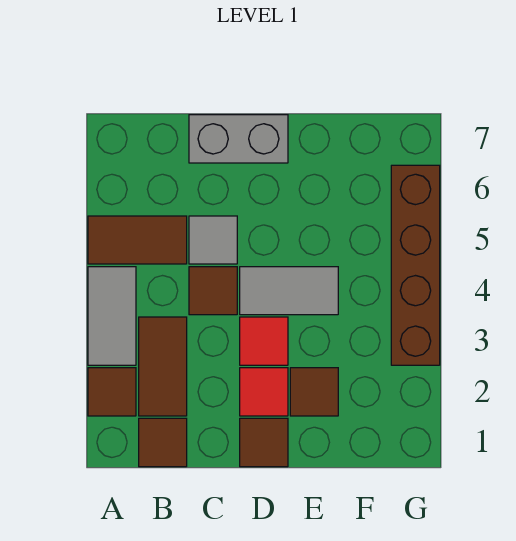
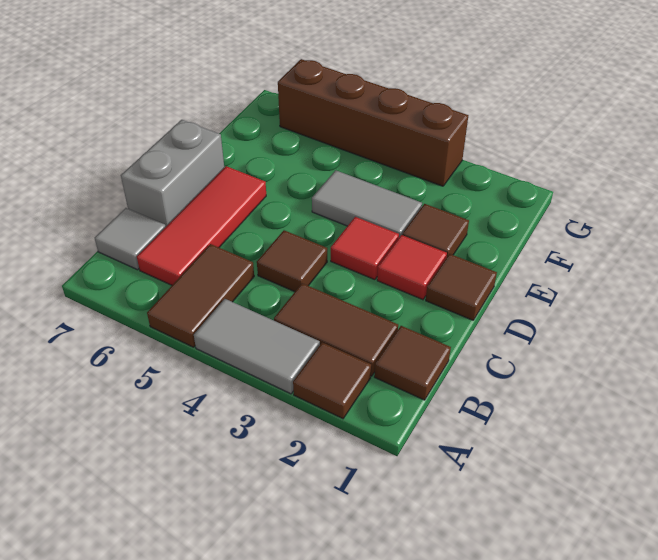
none -> red tile B6:D6 level 1
grey tile C5 level 1 -> grey tile B7 level 1
grey tile D4:E4 level 1 -> grey tile E3:E4 level 1

